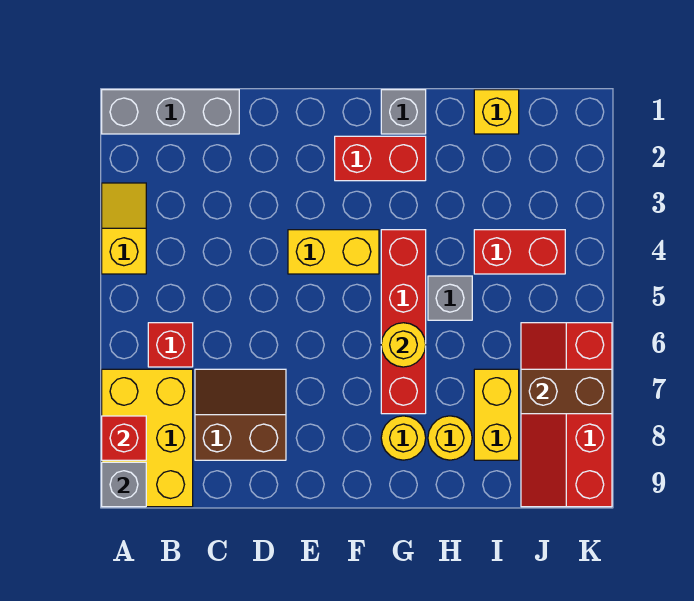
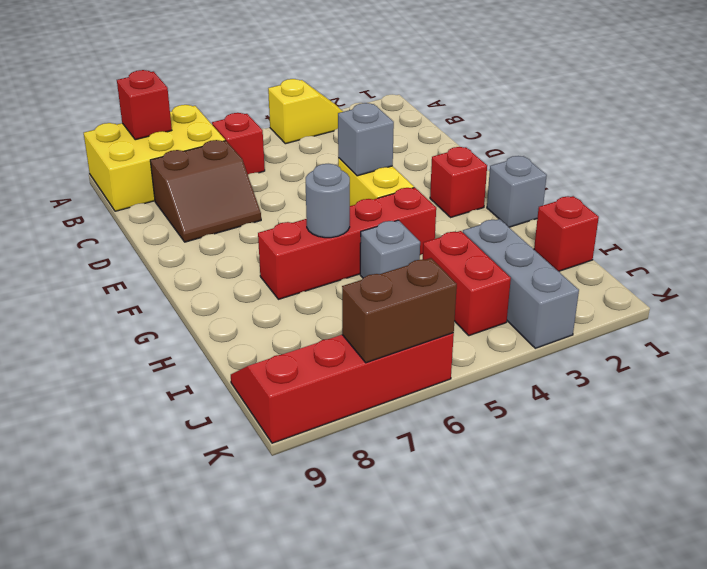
grey brick A1:C1 level 1 -> grey brick I3:K3 level 1
grey brick A9 level 2 -> grey brick E4 level 2
brown slope C7:D8 level 1 top 8 -> brown slope C7:D8 level 1 top C
red brick F2:G2 level 1 -> red brick F2 level 1
yellow round brick G6 level 2 -> grey round brick G6 level 2
yellow round brick G8 level 1 -> none
yellow round brick H8 level 1 -> none
yellow brick I1 level 1 -> red brick I1 level 1
yellow brick I7:I8 level 1 -> none
brown brick J7:K7 level 2 -> brown brick K6:K7 level 2

